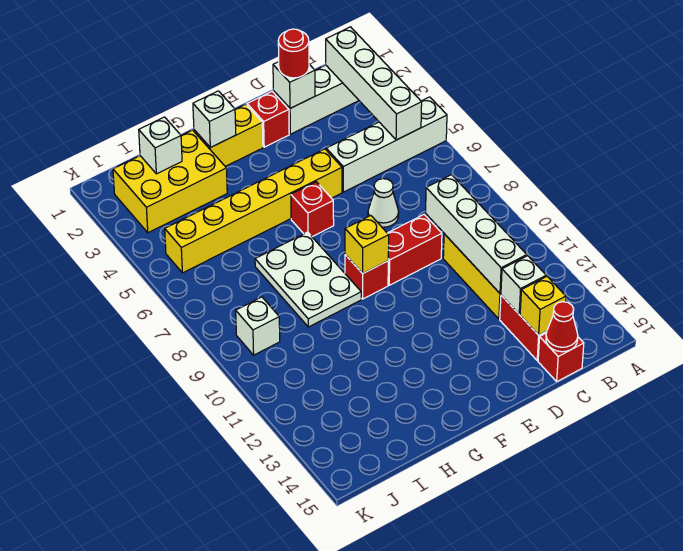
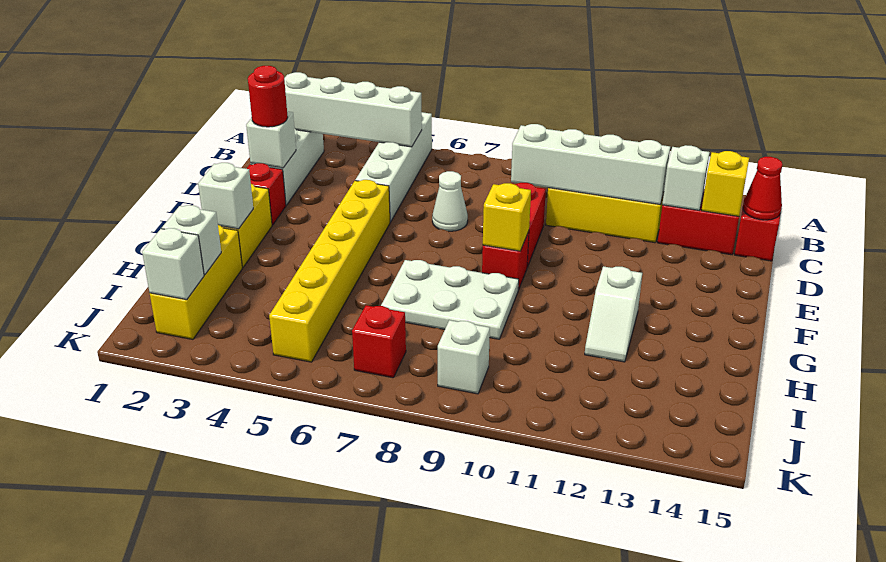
red brick F6 level 1 -> red brick J7 level 1
none -> white slope G12:H12 level 1 top G
yellow brick H2:J3 level 1 -> yellow brick H2:J2 level 1
none -> white brick J2 level 2

